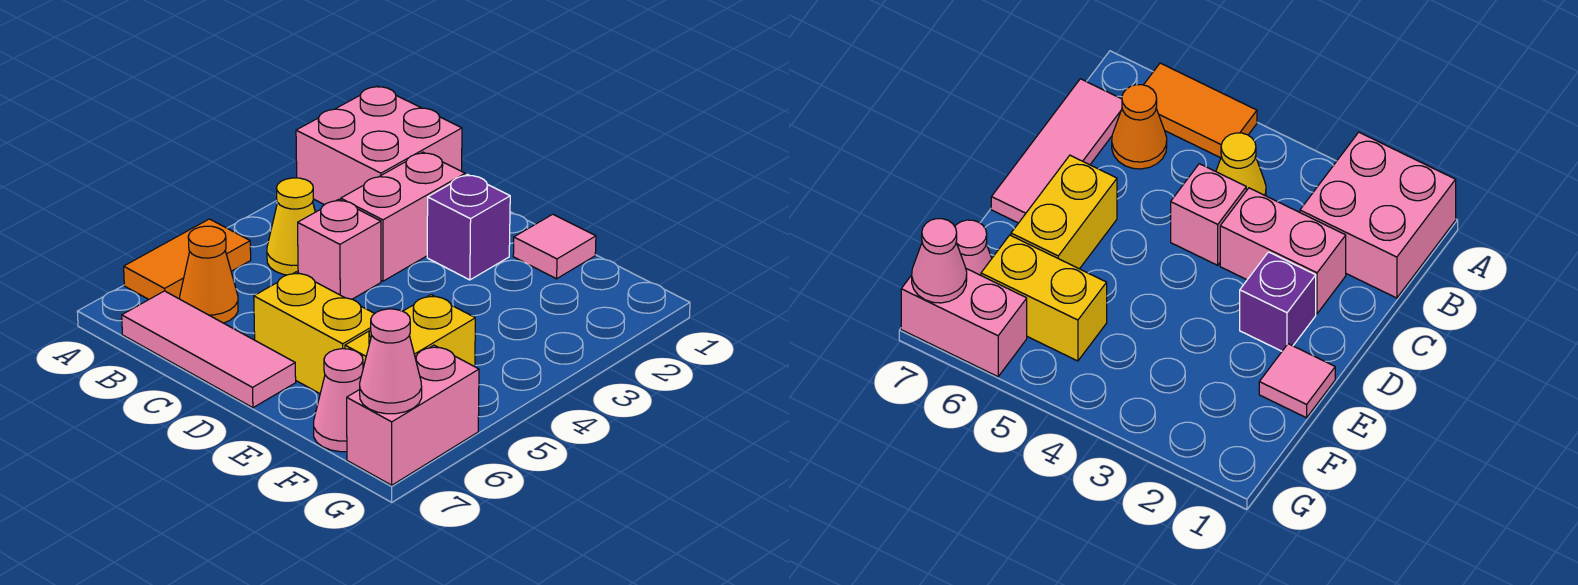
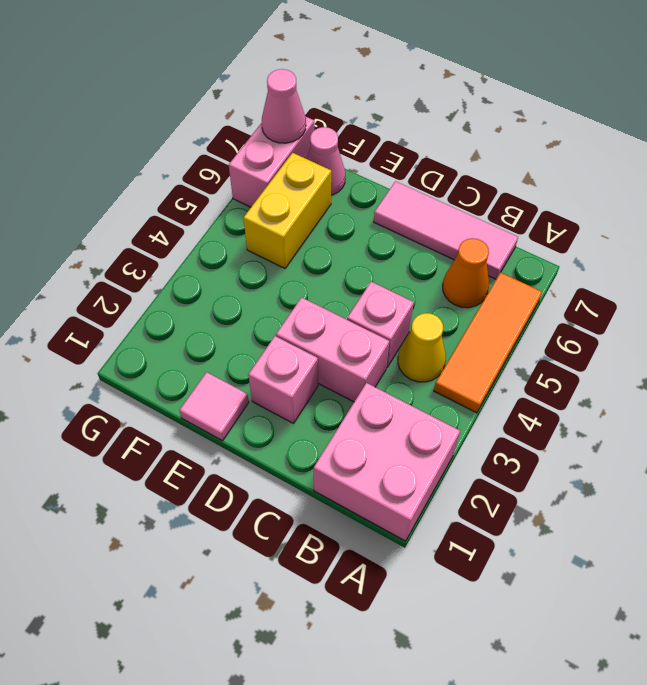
orange tile A5:A6 level 1 -> orange tile A4:A6 level 1
pink brick C2:C3 level 1 -> pink brick C3:D3 level 1
purple brick D2 level 1 -> pink brick D2 level 1
yellow brick D6:E6 level 1 -> none

